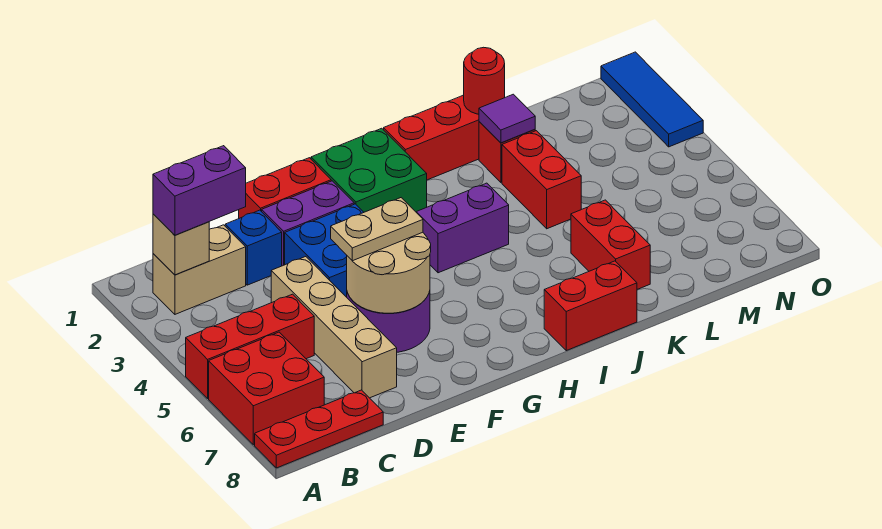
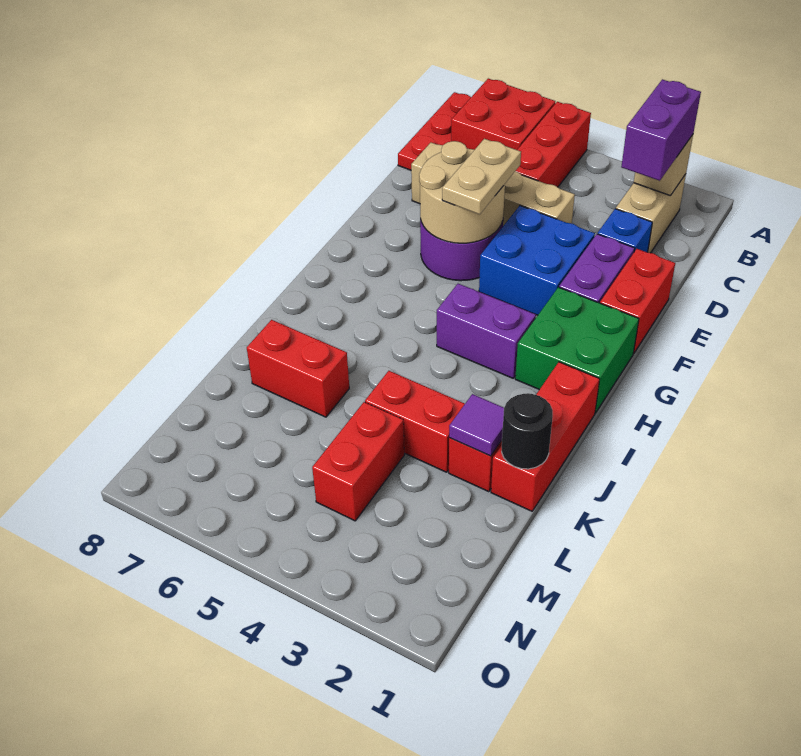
purple brick H4:I4 level 1 -> purple brick H3:H4 level 1
red brick I8:J8 level 1 -> red brick L4:M4 level 1
red round brick K1 level 2 -> black round brick K1 level 2
blue tile O1:O3 level 1 -> none

